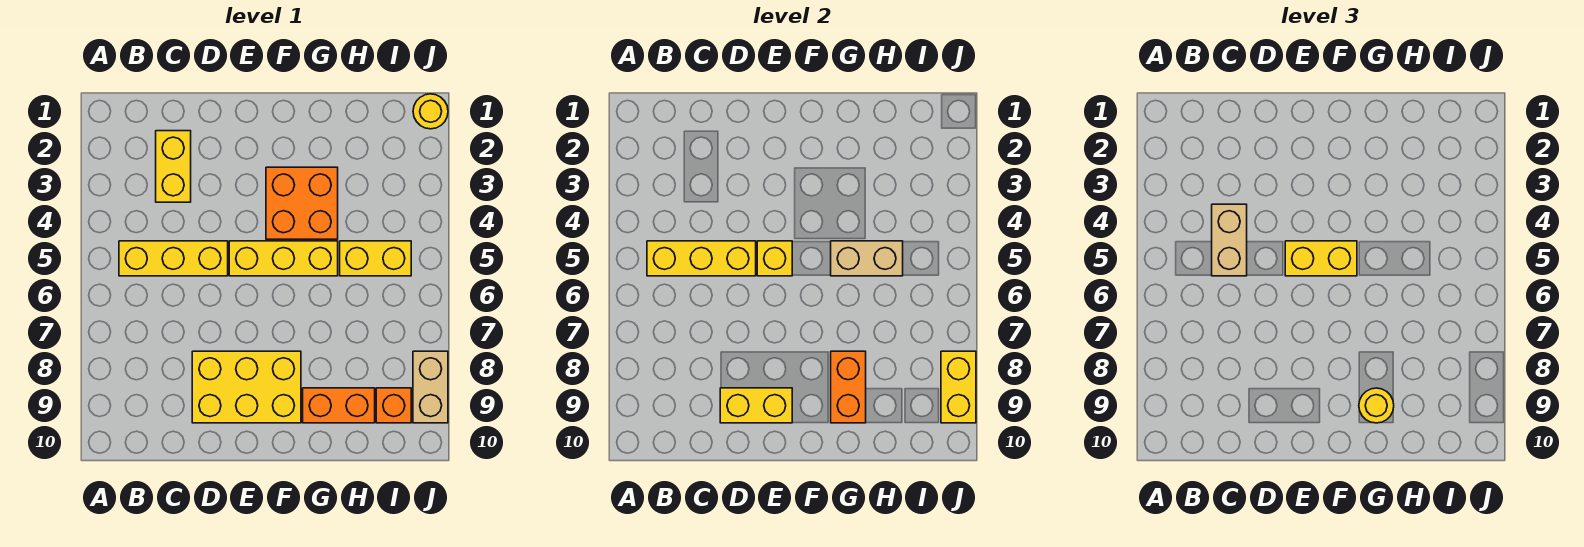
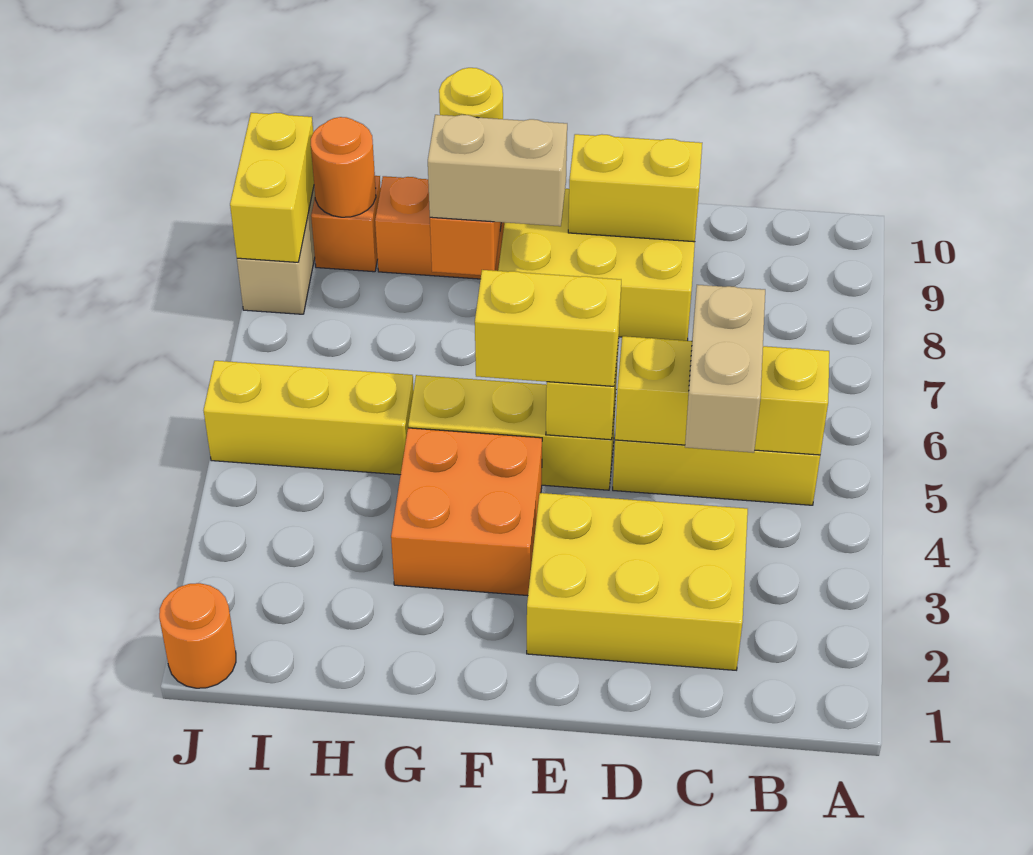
yellow brick C2:C3 level 1 -> yellow brick C2:E3 level 1
tan brick G5:H5 level 2 -> tan brick F8:G8 level 3
yellow brick H5:I5 level 1 -> yellow brick H5:J5 level 1
none -> orange round brick I9 level 2
yellow round brick J1 level 1 -> orange round brick J1 level 1

